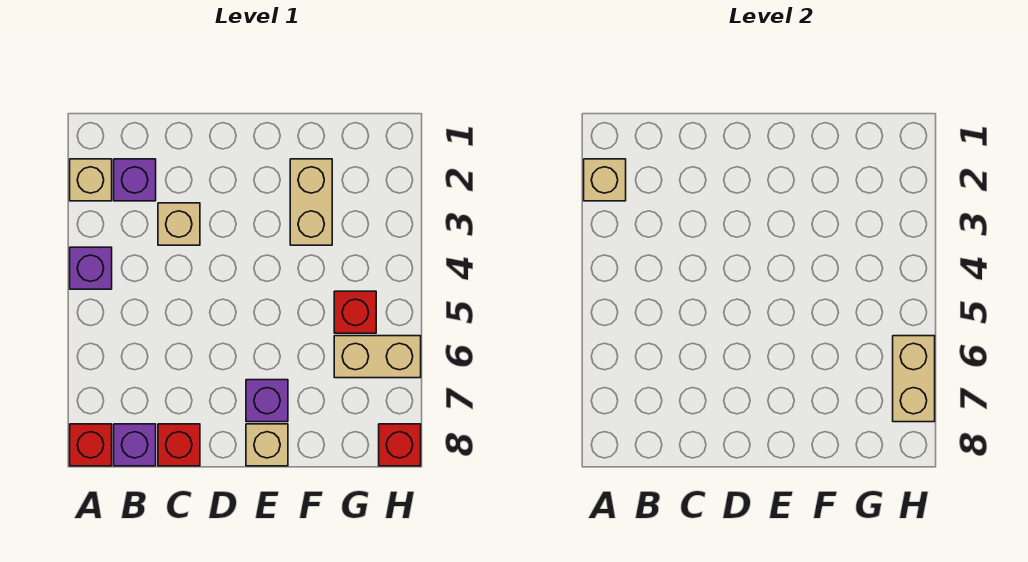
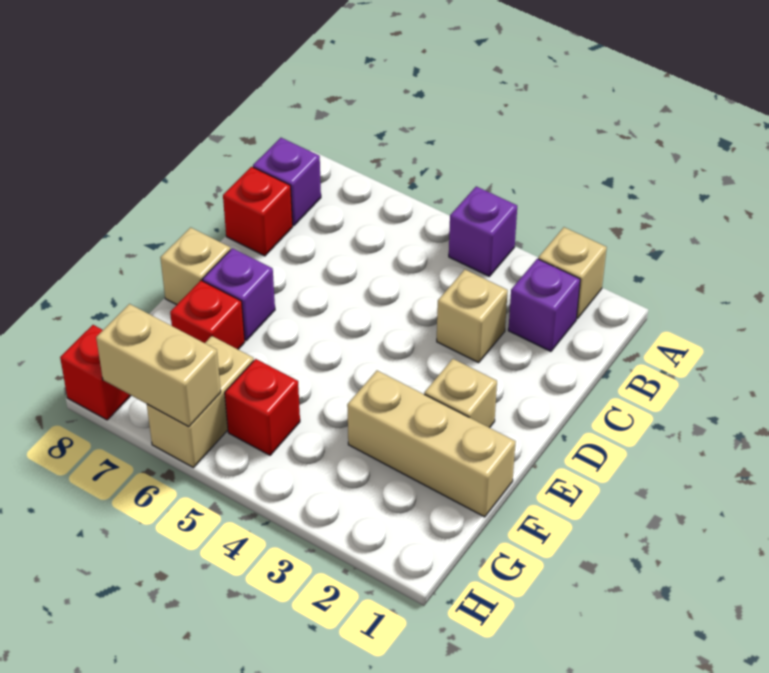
tan brick A2 level 2 -> tan brick E2 level 1
red brick A8 level 1 -> red brick F7 level 1
tan brick F2:F3 level 1 -> tan brick F1:F3 level 1

